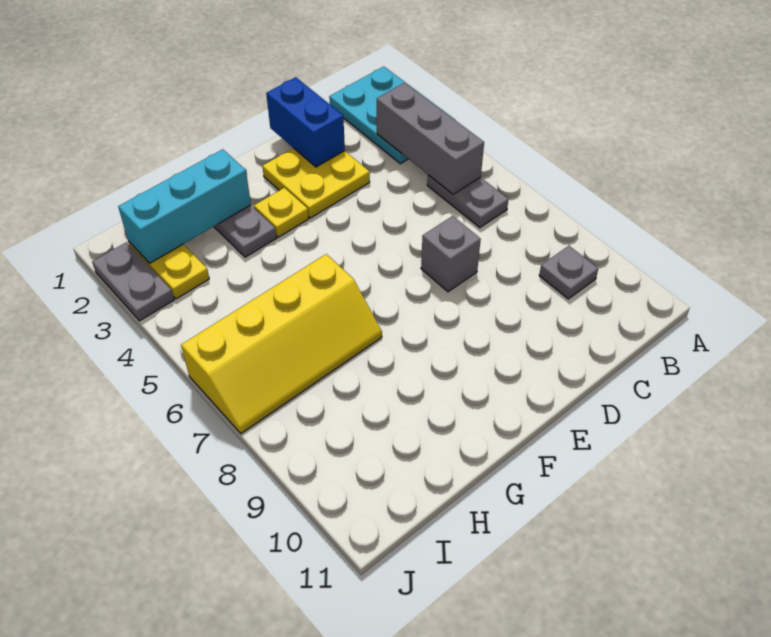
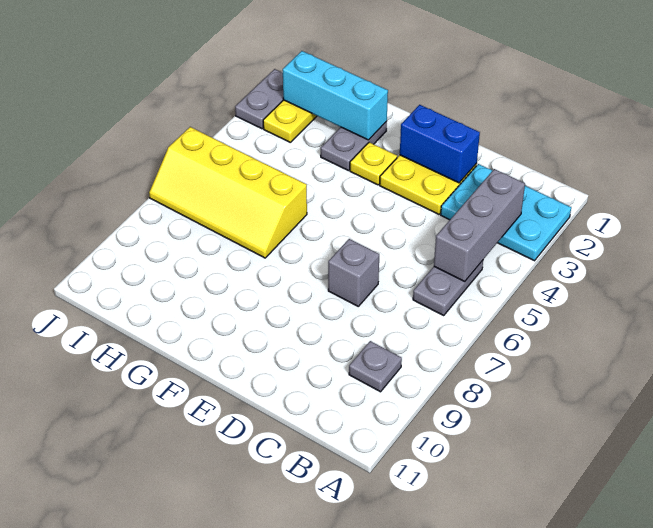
cyan plate A1:B3 level 1 -> cyan plate A2:C3 level 1
blue brick D1:D2 level 2 -> blue brick D2:E2 level 2

